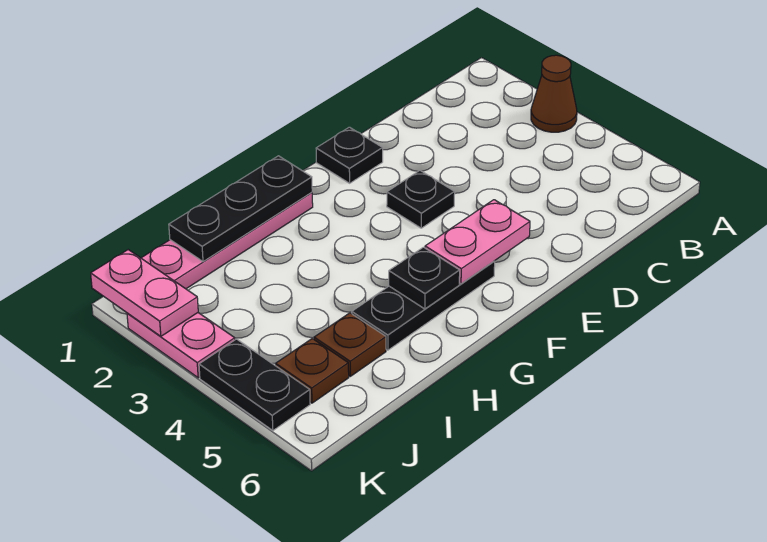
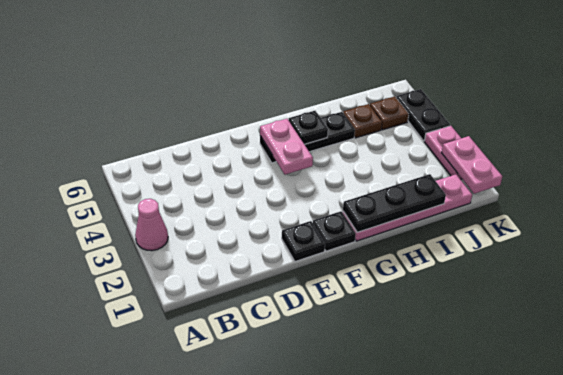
brown cone A3 level 1 -> pink cone A3 level 1
black plate E3 level 1 -> black plate F1 level 1
pink plate E5:F5 level 2 -> pink plate F4:F5 level 2

